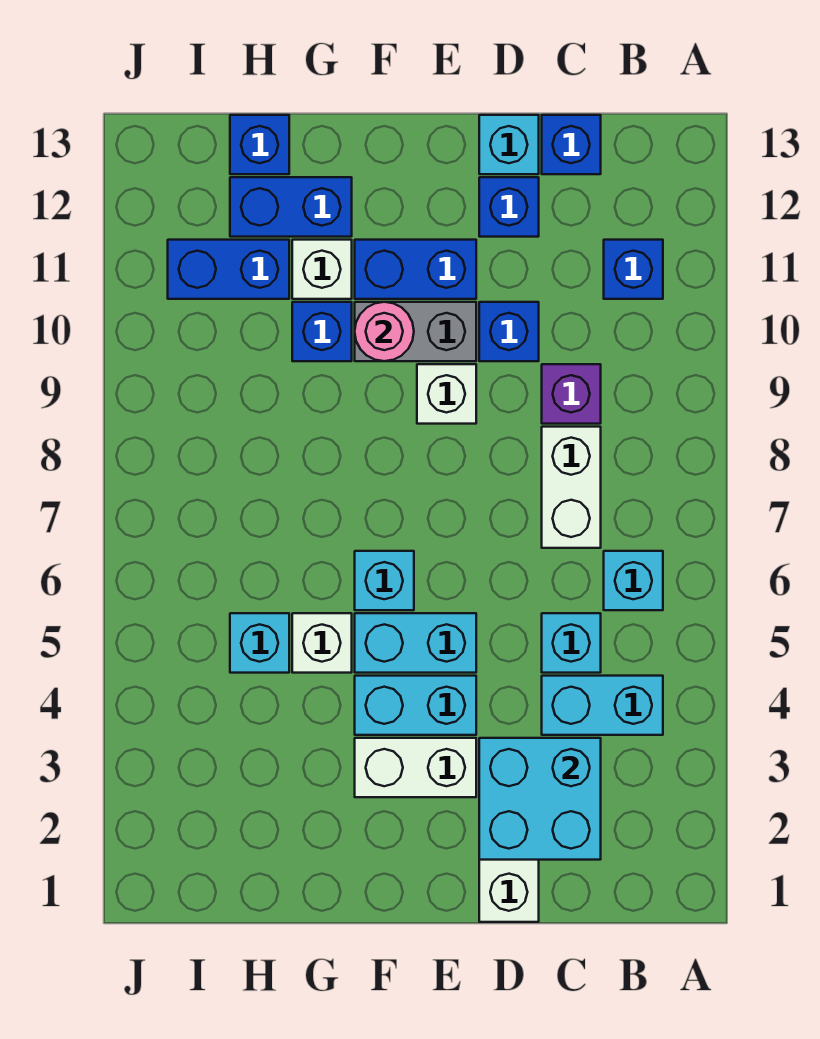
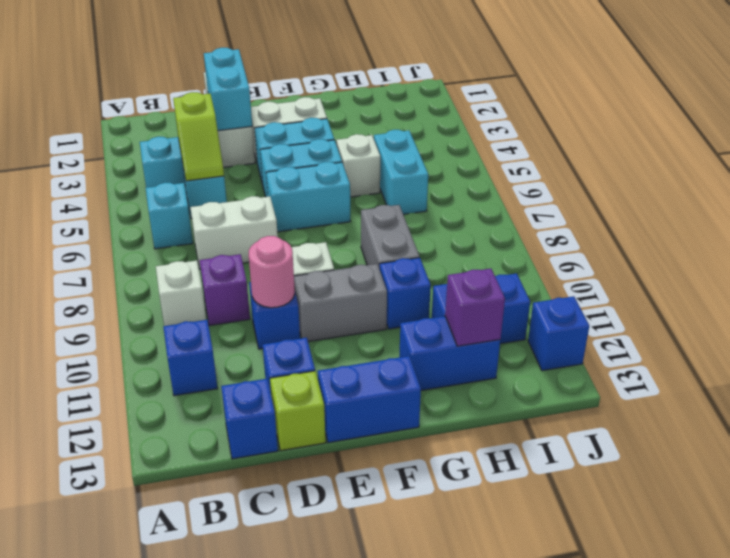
cyan brick C2:D3 level 2 -> cyan brick D2:D3 level 2
none -> lime slope C4:C5 level 2 top 4
white brick C7:C8 level 1 -> white brick C7:D7 level 1
cyan brick D13 level 1 -> lime brick D13 level 1
blue brick E11:F11 level 1 -> blue brick E13:F13 level 1
cyan brick F6 level 1 -> cyan brick E6:F6 level 1
pink round brick F10 level 2 -> pink round brick D10 level 2
none -> grey brick G8:G9 level 1
white brick G11 level 1 -> white brick B9 level 1
cyan brick H5 level 1 -> cyan brick H5:H6 level 1
none -> purple brick H12 level 2
blue brick H13 level 1 -> blue brick J12 level 1

